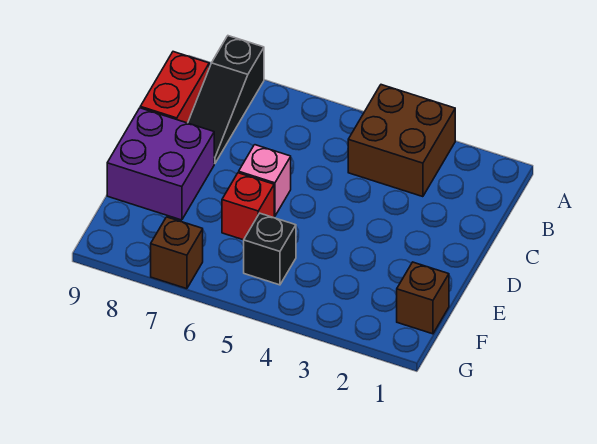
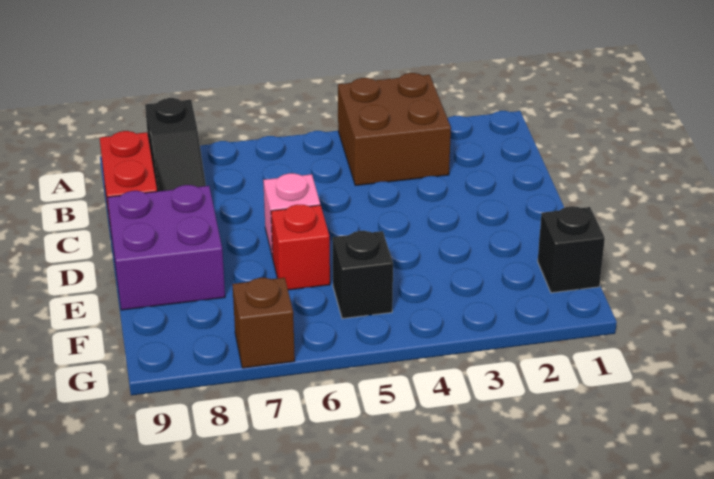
brown brick F1 level 1 -> black brick F1 level 1

